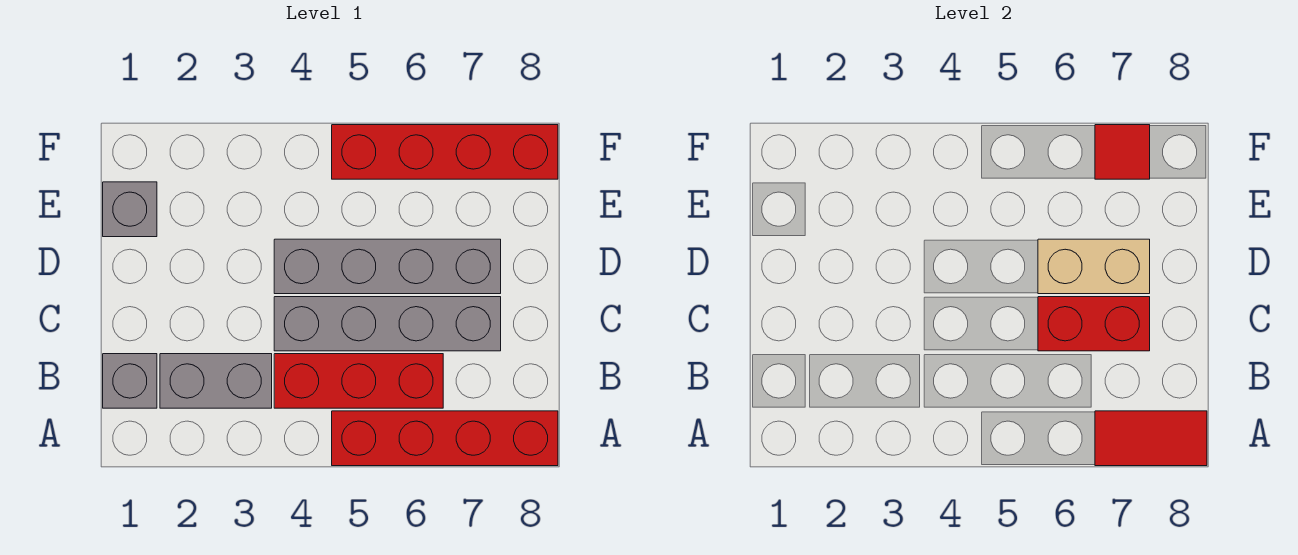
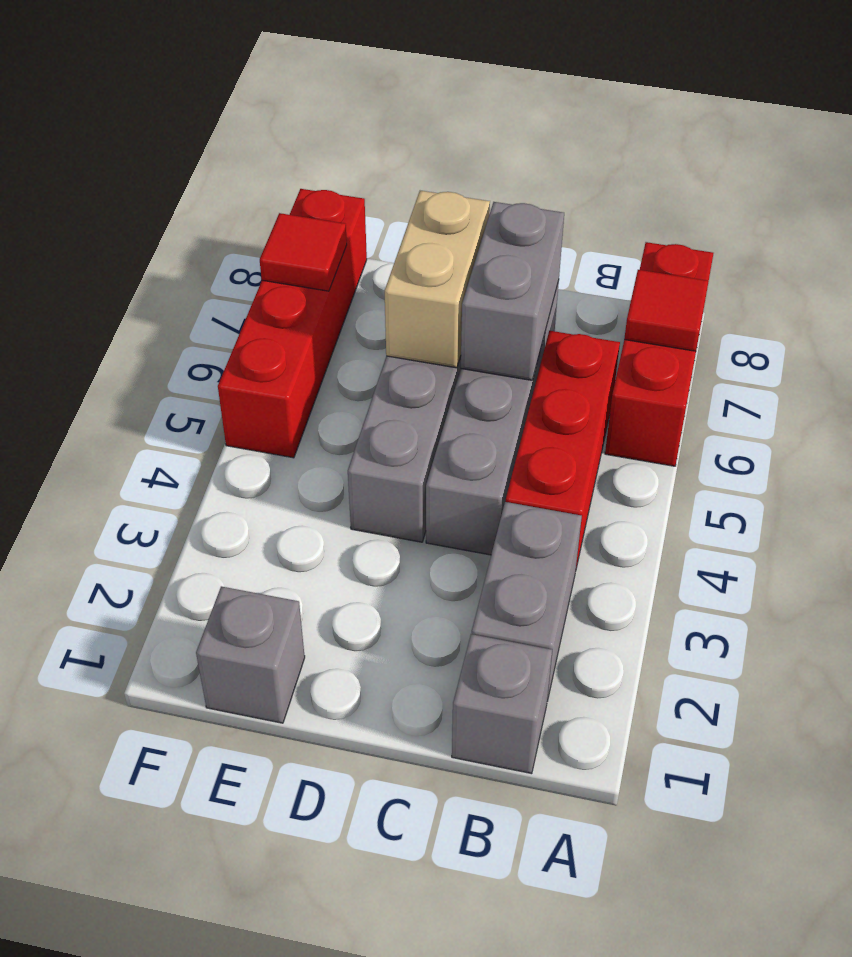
red brick A5:A8 level 1 -> red brick A6:A8 level 1
red tile A7:A8 level 2 -> red tile A7 level 2
red brick C6:C7 level 2 -> grey brick C6:C7 level 2

